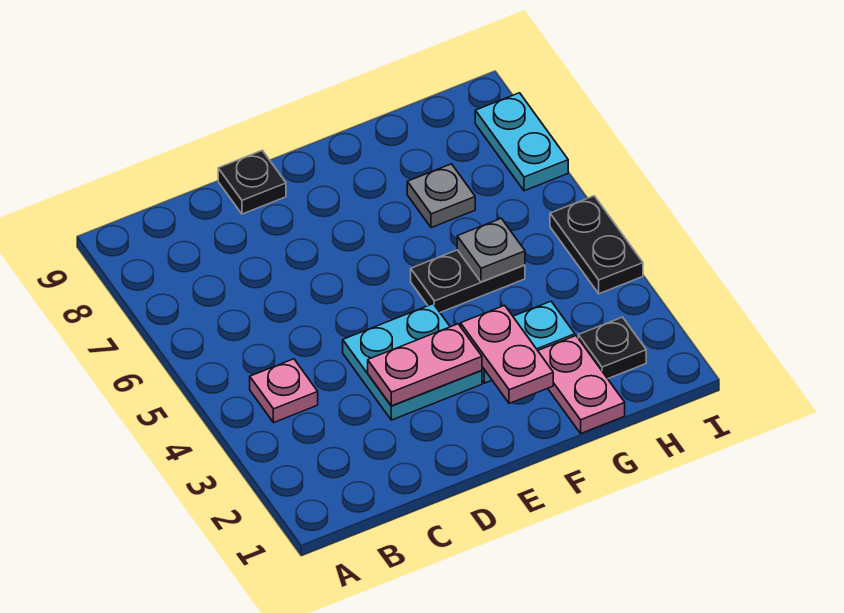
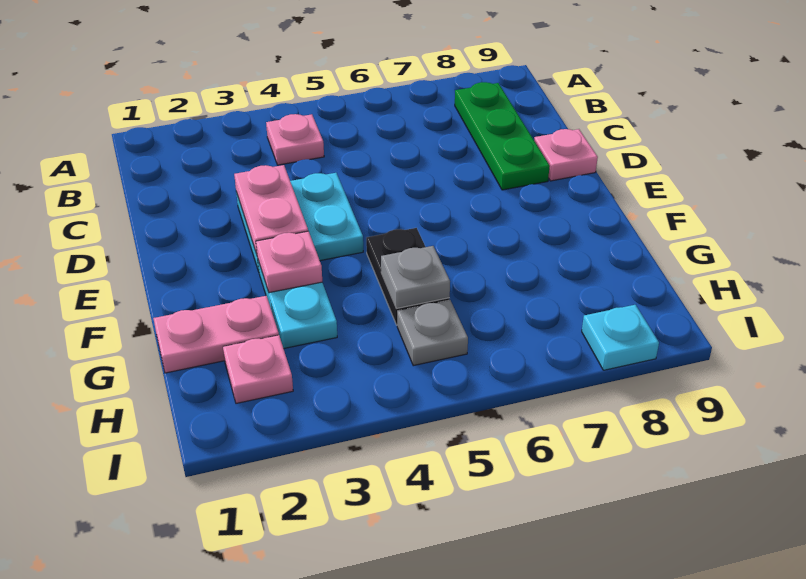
none -> green plate B8:D8 level 1
black plate D9 level 1 -> pink plate D9 level 1
pink plate F2:F3 level 2 -> pink plate F3 level 2
grey plate G7 level 1 -> grey plate H5 level 1
black plate H2 level 1 -> pink plate H2 level 1
black plate I4:I5 level 1 -> none
cyan plate I7:I8 level 1 -> cyan plate I8 level 1

